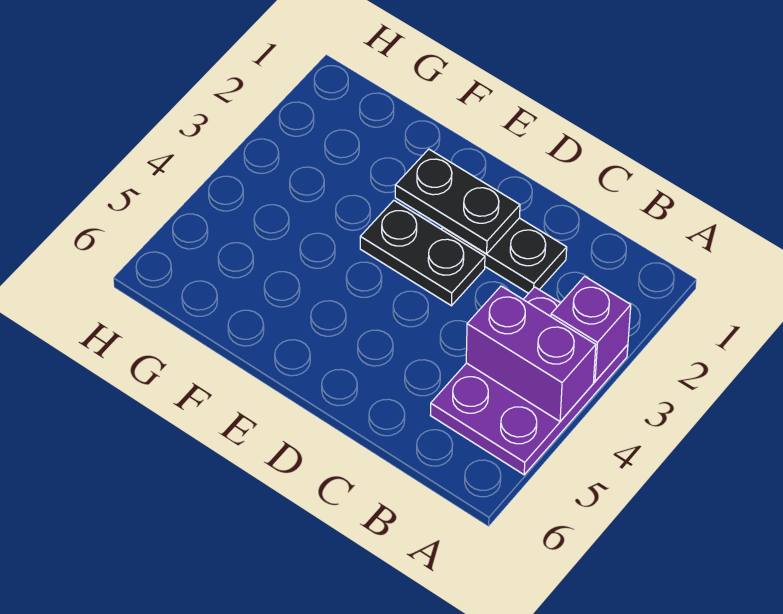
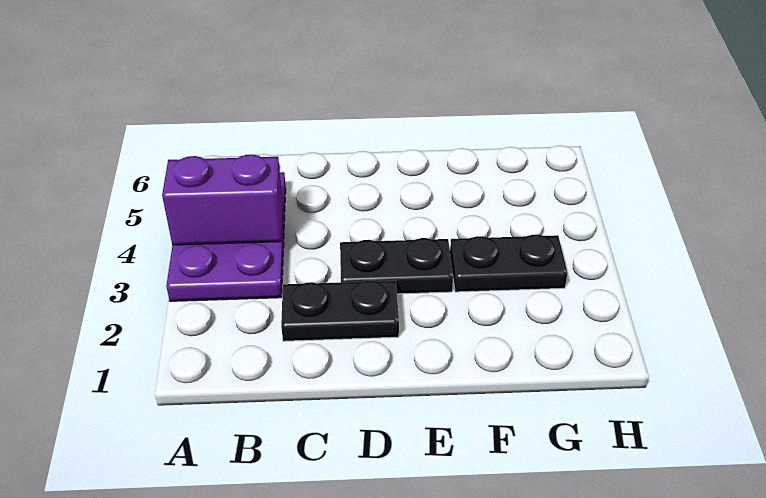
purple brick A3 level 2 -> none
black plate D2:E2 level 2 -> black plate F3:G3 level 1

